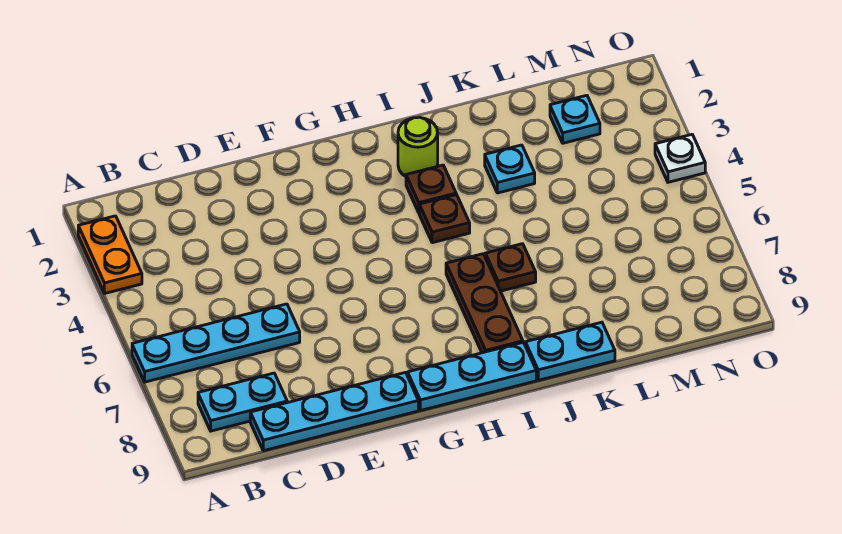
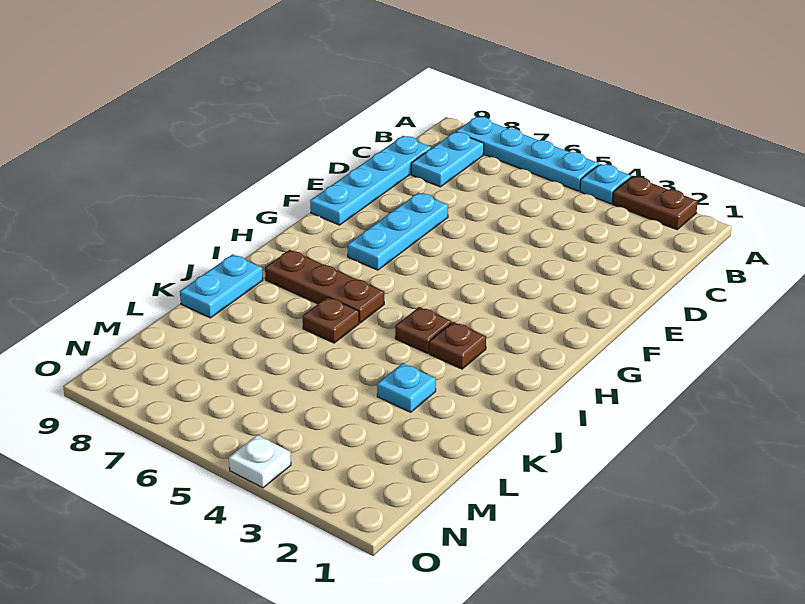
orange plate A2:A3 level 1 -> brown plate A2:A3 level 1
cyan plate A6:D6 level 1 -> cyan plate A5:A8 level 1
cyan plate G9:I9 level 1 -> cyan plate E7:G7 level 1
lime round brick I2 level 1 -> none
cyan plate M2 level 1 -> cyan plate A4 level 1

